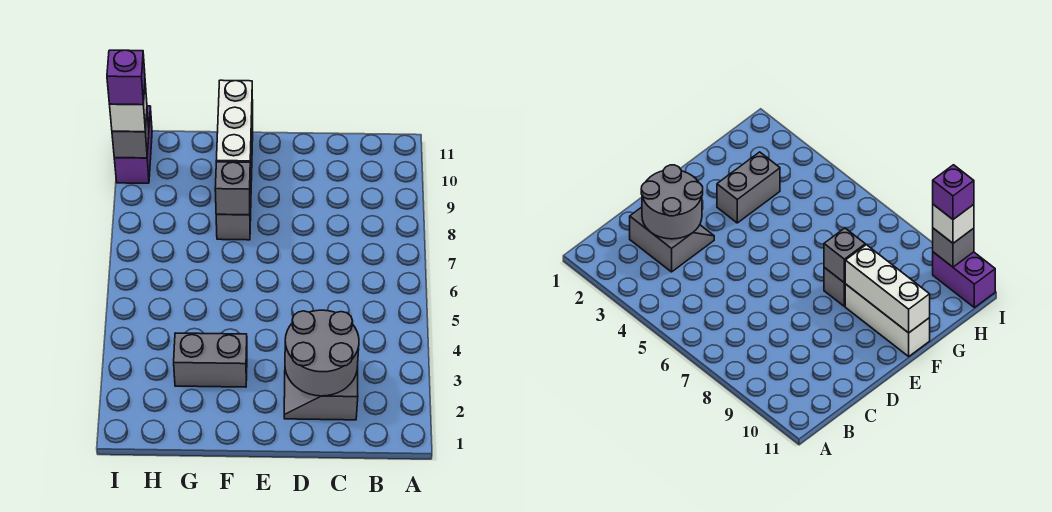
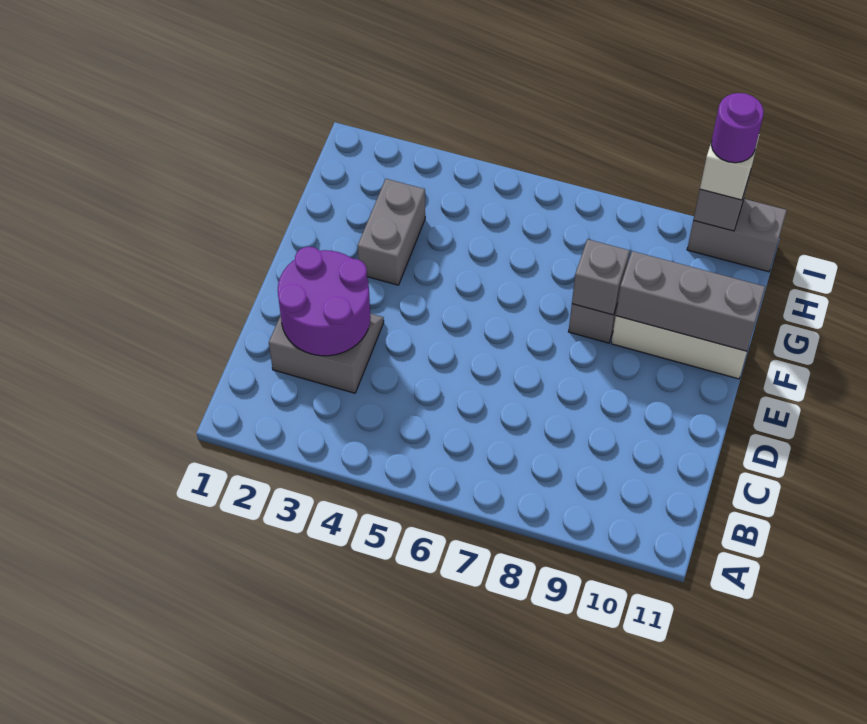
grey round brick C2:D3 level 2 -> purple round brick C2:D3 level 2
white brick F9:F11 level 2 -> grey brick F9:F11 level 2
purple brick I10:I11 level 1 -> grey brick I10:I11 level 1
purple brick I10 level 4 -> purple round brick I10 level 4

